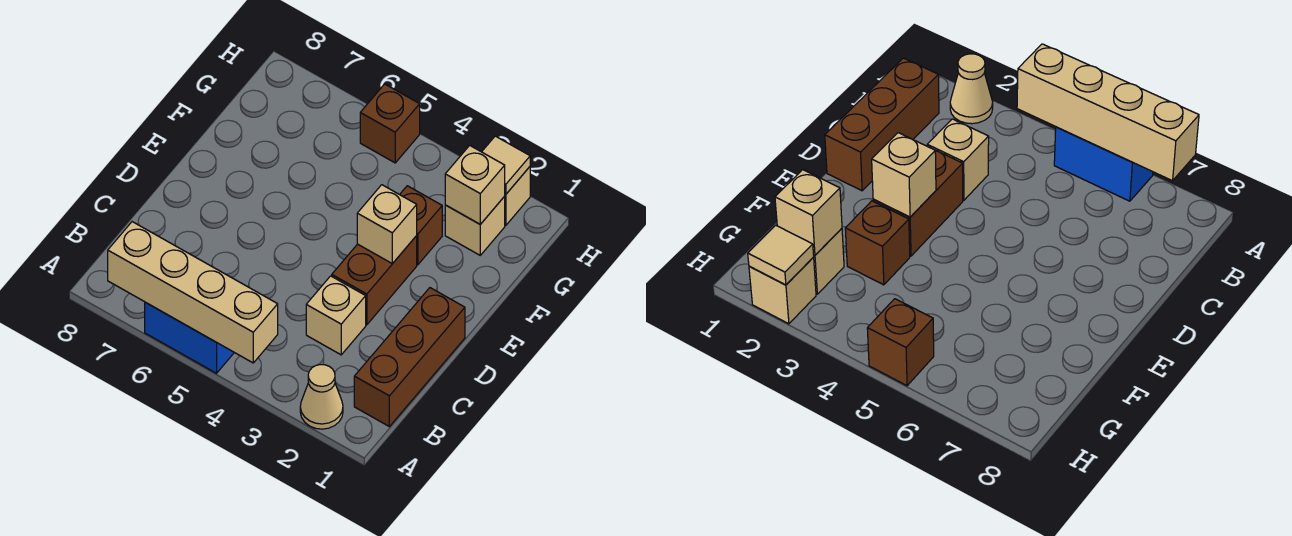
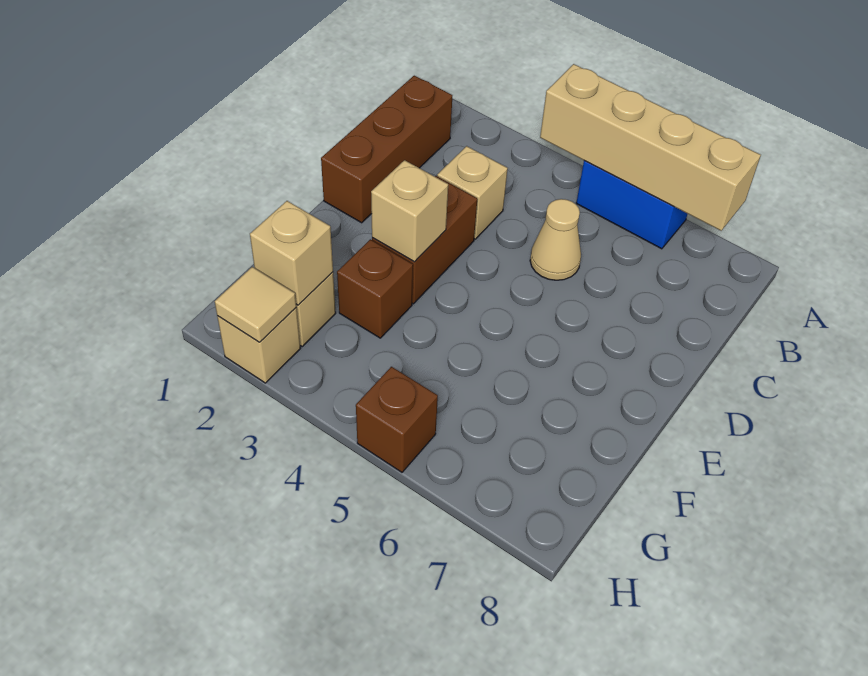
tan cone A2 level 1 -> tan cone C5 level 1

